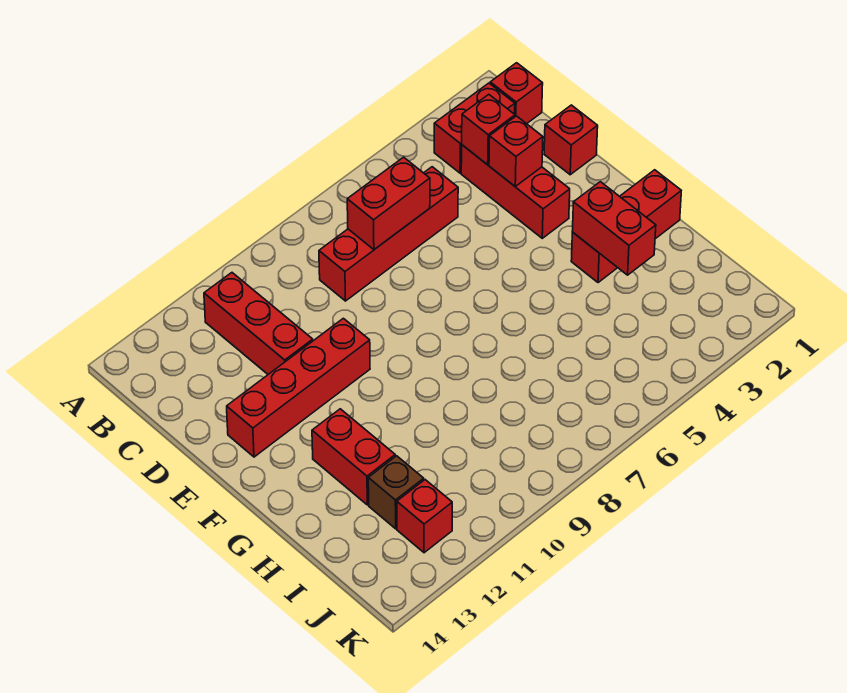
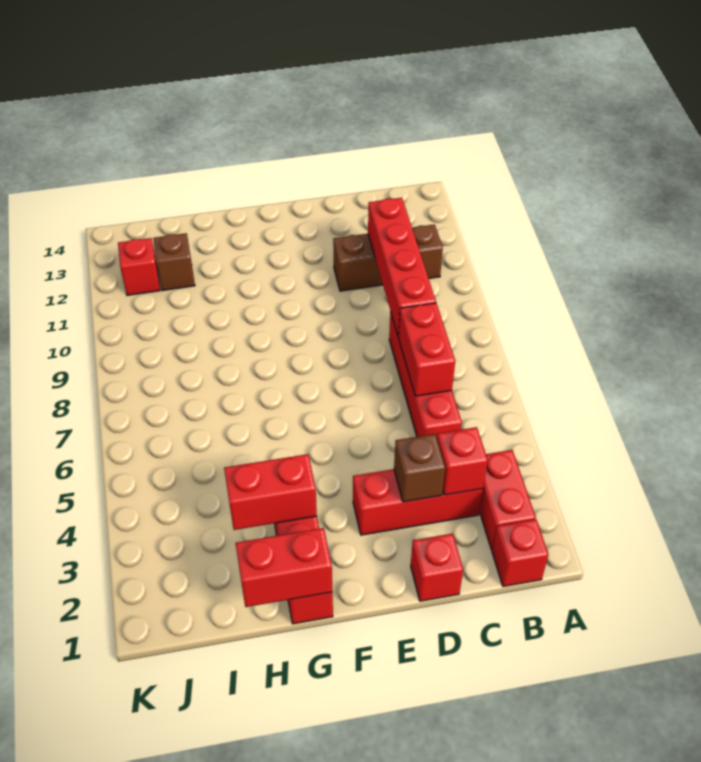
red brick B11:D11 level 1 -> brown brick B11:D11 level 1
red brick D3 level 2 -> brown brick D3 level 2
red brick E10:E13 level 1 -> red brick C8:C11 level 2
red brick G12:H12 level 1 -> red brick G1:H1 level 2

